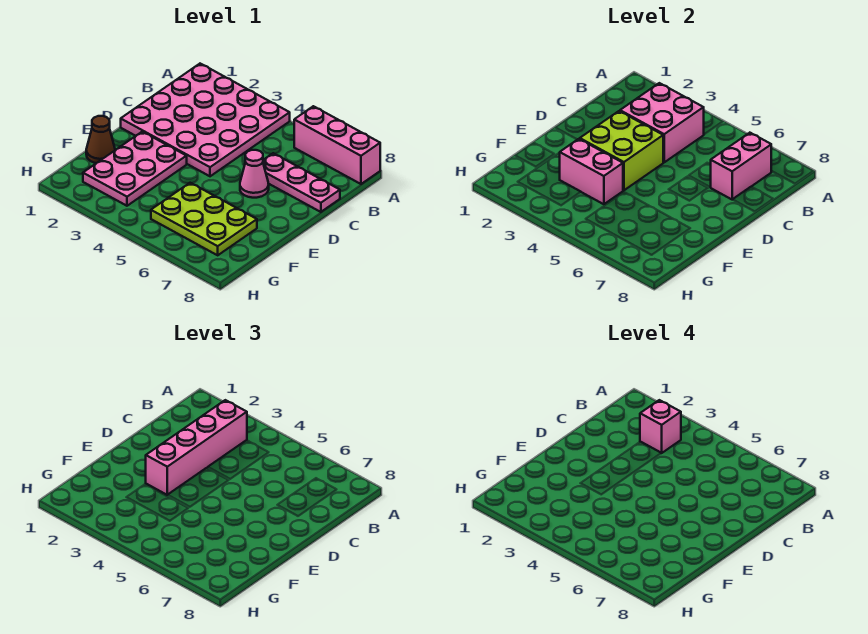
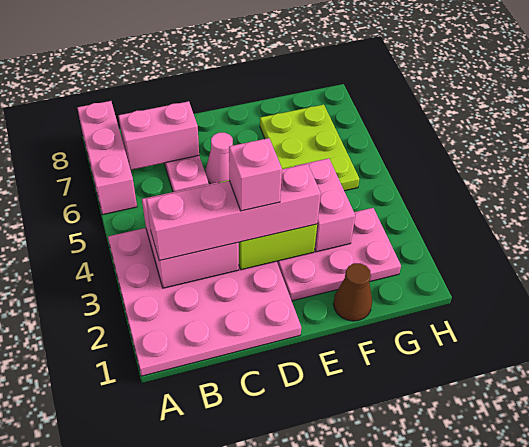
pink brick B3 level 4 -> pink brick D3 level 4

